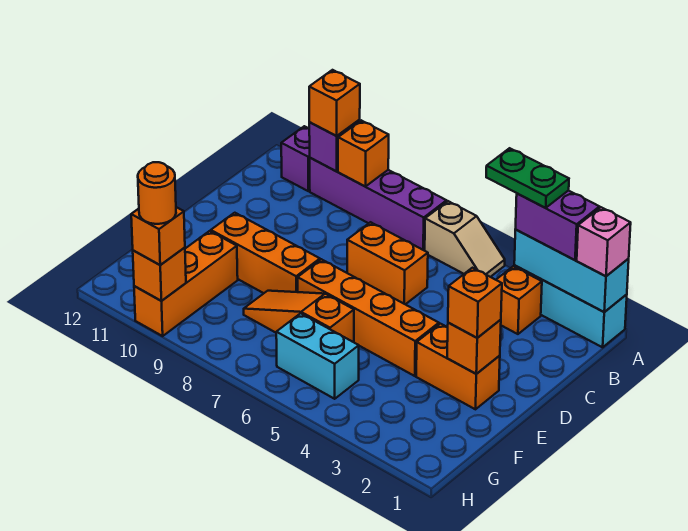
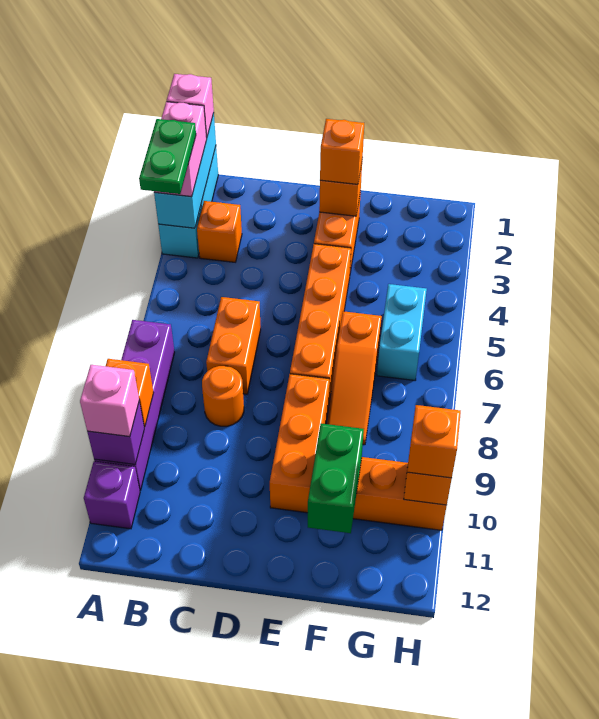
purple brick A2:A3 level 3 -> pink brick A2:A3 level 3
tan slope A5:A6 level 1 top 6 -> none
orange brick A10 level 3 -> pink brick A10 level 3
none -> green brick F10:F11 level 2
orange round brick H10 level 4 -> orange round brick C8 level 1

